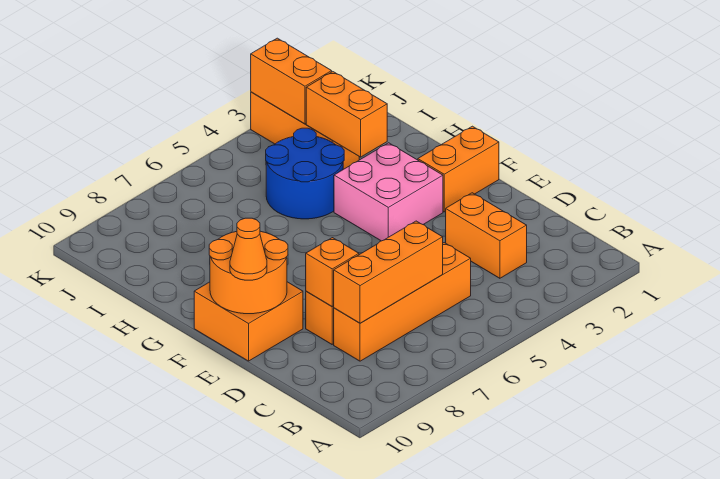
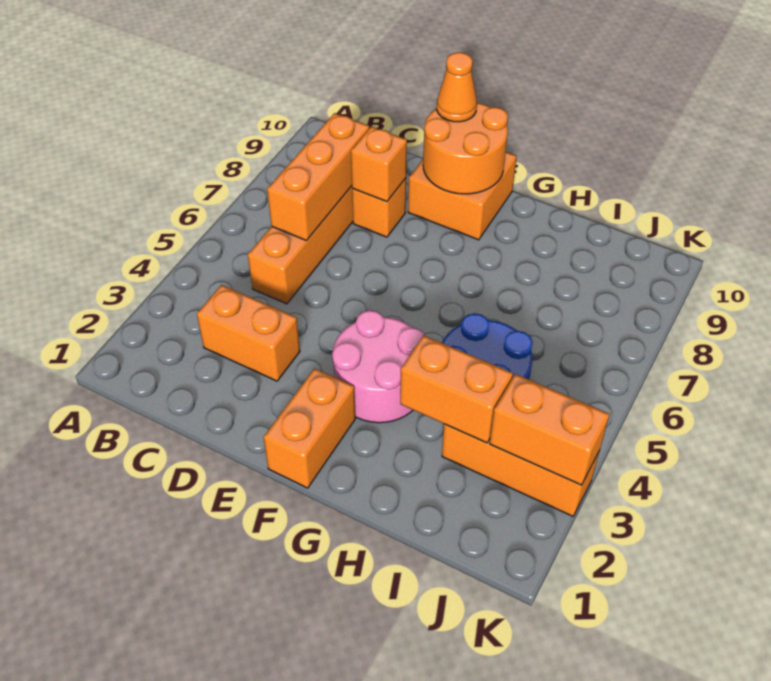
pink brick F3:G4 level 1 -> pink round brick F3:G4 level 1

